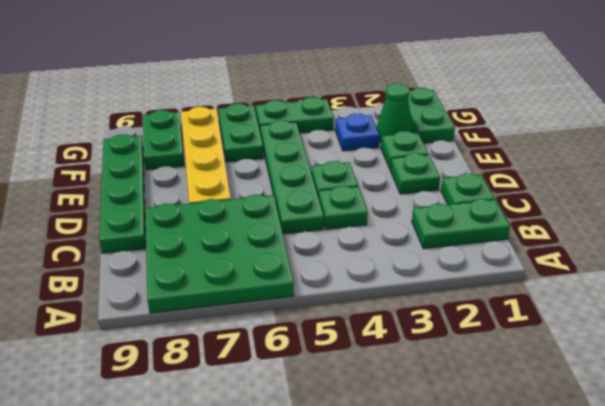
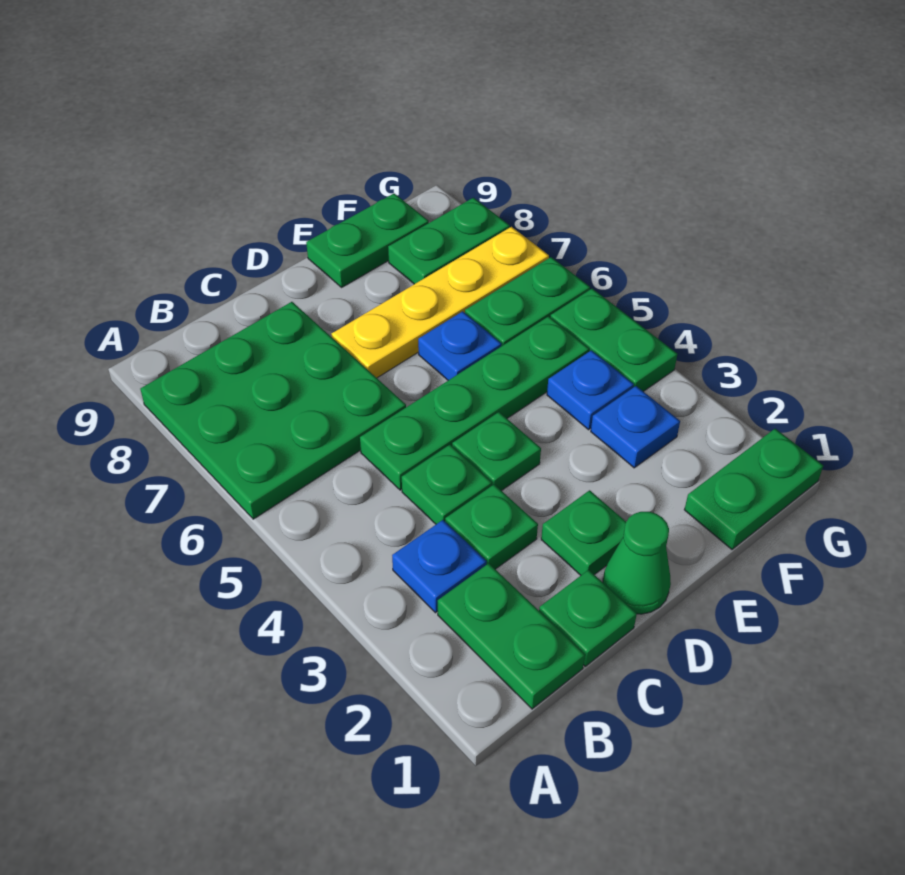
none -> blue plate B3 level 1
green plate C9:F9 level 1 -> green plate E9:F9 level 1
green plate E2 level 1 -> green plate C3 level 1
none -> blue plate E6 level 1
green cone F2 level 1 -> green cone D1 level 1
none -> blue plate F4 level 1

